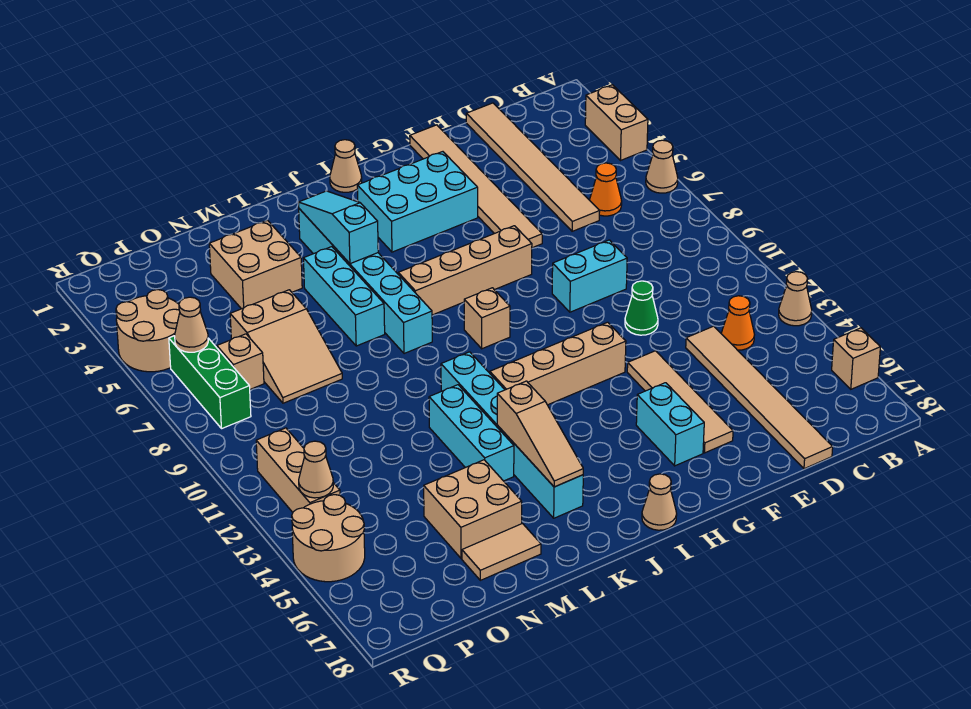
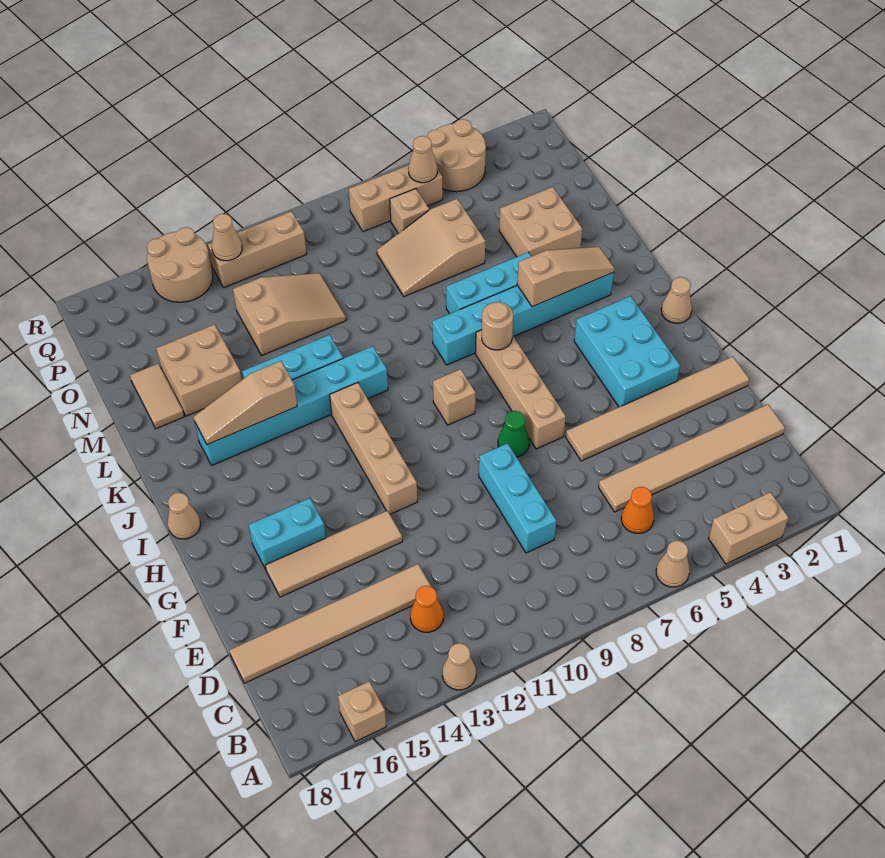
cyan brick E9:F9 level 1 -> cyan brick D9:F9 level 1
green cone E11 level 1 -> green cone G8 level 1
none -> tan round brick J7 level 2
cyan slope K3:K5 level 2 top 5 -> tan slope K3:K5 level 2 top 5
none -> tan slope N11:O13 level 1 top 13
green brick Q6:Q8 level 1 -> tan brick Q6:Q8 level 1

